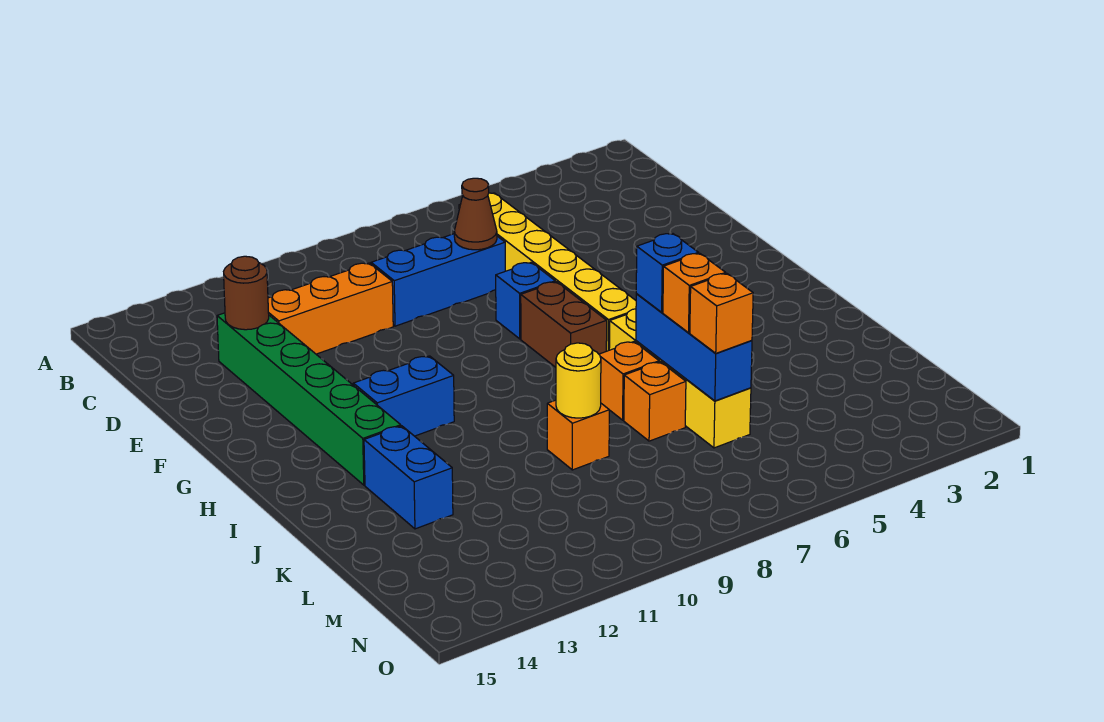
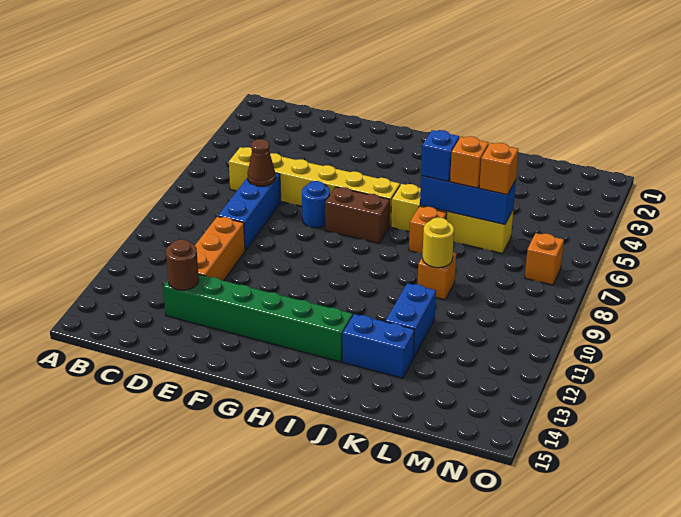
blue brick F7 level 1 -> blue round brick F7 level 1
blue brick H11:H12 level 1 -> blue brick K11:K12 level 1
orange brick K7 level 1 -> orange brick N7 level 1

